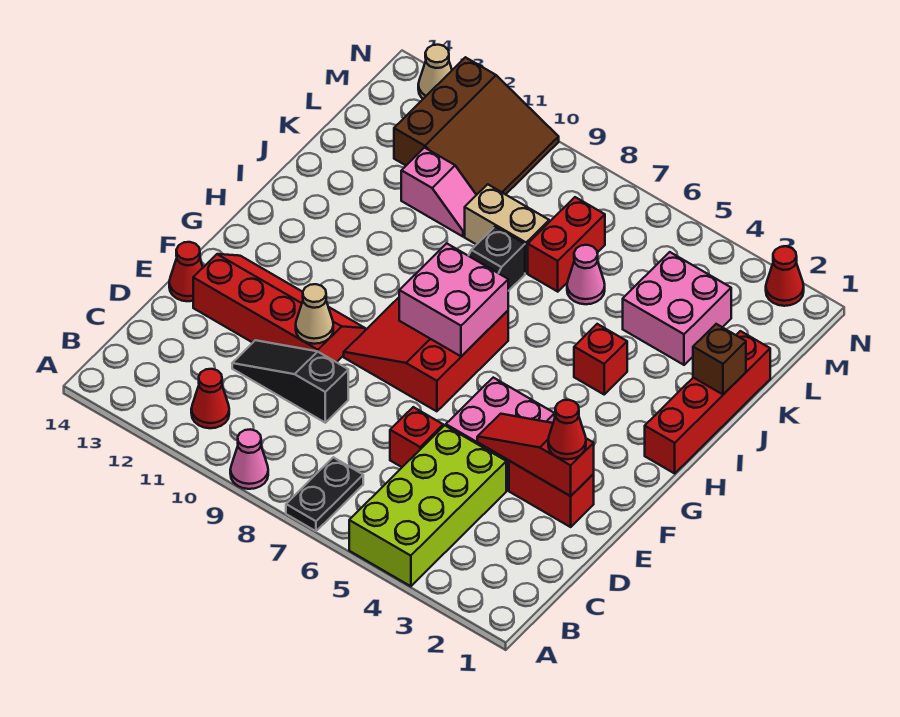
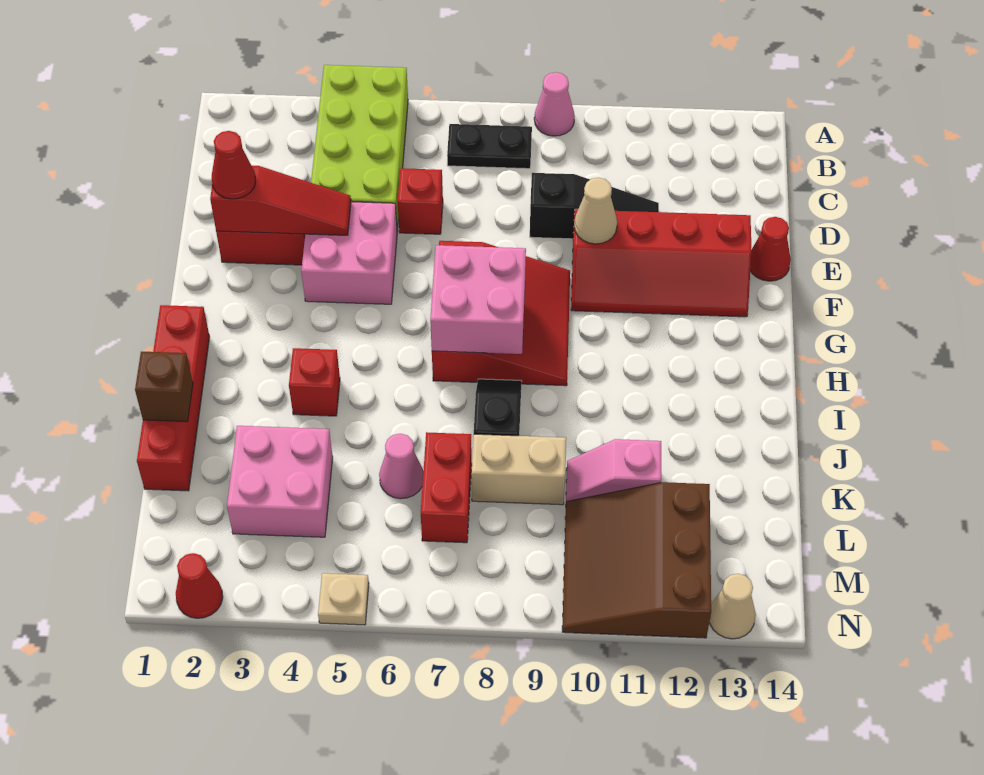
black plate A7:B7 level 1 -> black plate B7:B8 level 1
red cone B11 level 1 -> none
none -> tan plate N5 level 1

